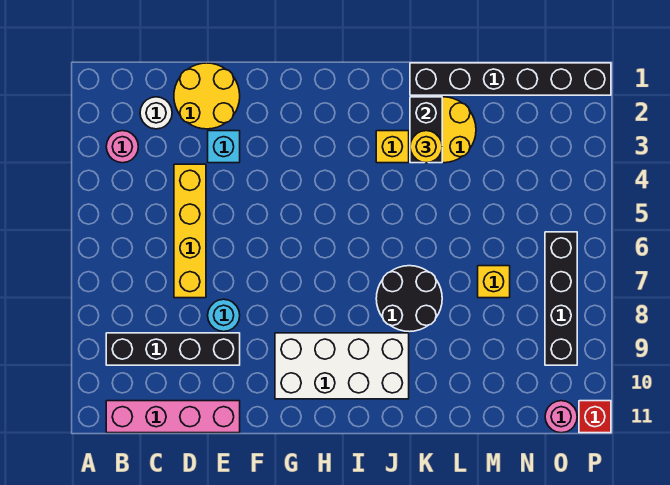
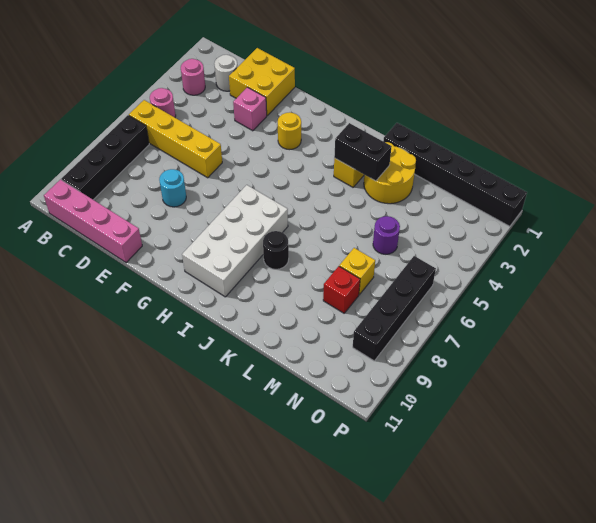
black brick B9:E9 level 1 -> black brick B7:B10 level 1
yellow round brick D1:E2 level 1 -> yellow brick D1:E2 level 1
yellow brick D4:D7 level 1 -> yellow brick B6:E6 level 1
cyan brick E3 level 1 -> pink brick E3 level 1
white brick G9:J10 level 1 -> white brick H7:I10 level 1
black round brick J7:K8 level 1 -> black round brick J8 level 1
black brick K2:K3 level 2 -> black brick J3:K3 level 2
yellow round brick K3 level 3 -> yellow round brick G3 level 1
none -> purple round brick M5 level 1
pink round brick O11 level 1 -> pink round brick B5 level 1
red brick P11 level 1 -> red brick M8 level 1

